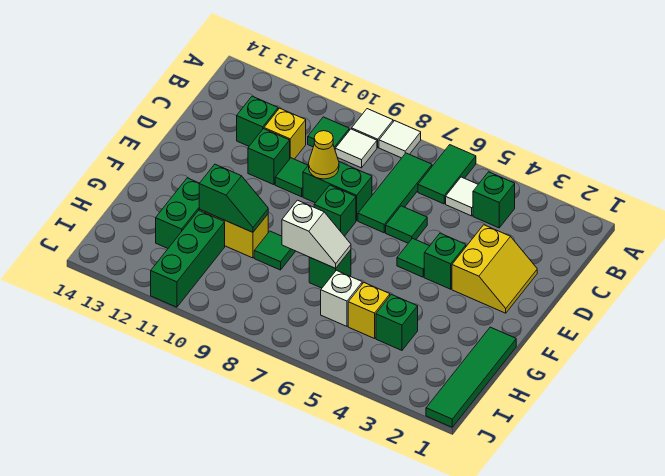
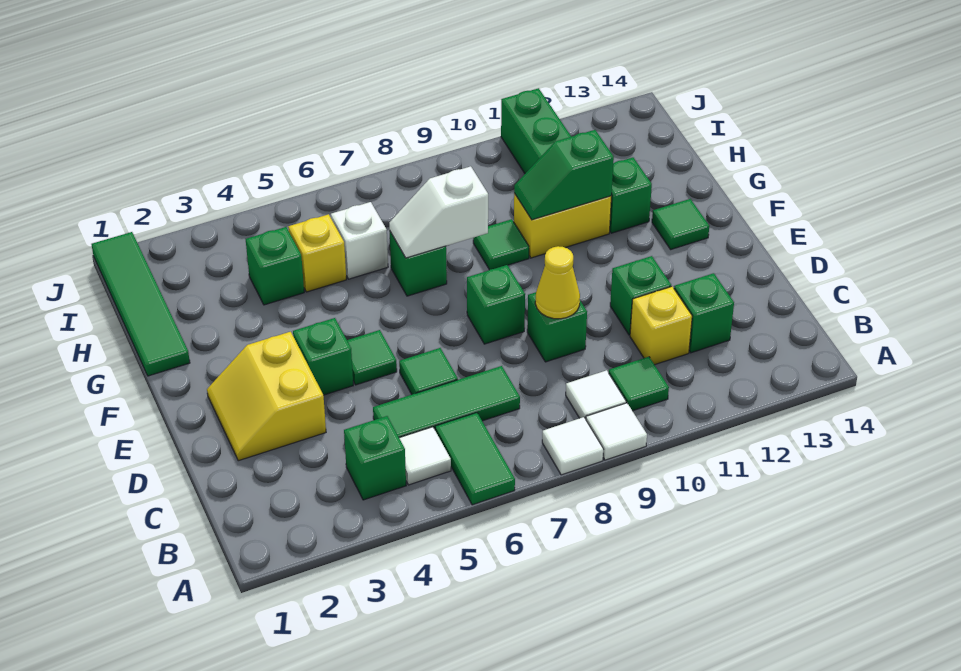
green tile B7:D7 level 1 -> green tile C5:C7 level 1
green brick D8:D9 level 1 -> green brick D9 level 1
green tile D10 level 1 -> green tile F13 level 1
green brick G12:H12 level 1 -> green brick G12 level 1

